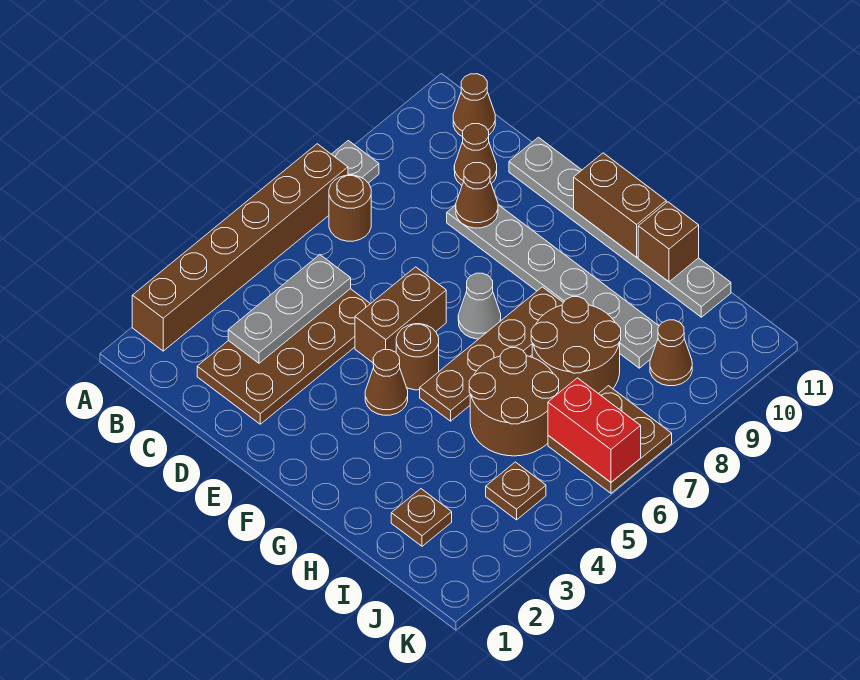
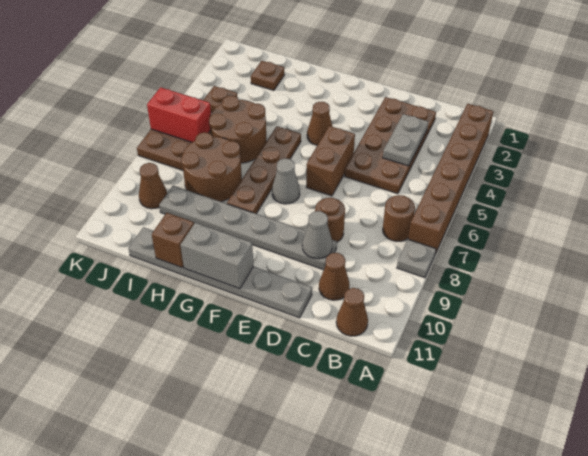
grey plate C3:C5 level 2 -> grey plate C3:C4 level 2
brown cone D9 level 2 -> grey cone D9 level 2
brown round brick F5 level 1 -> brown round brick D8 level 1
brown brick F11:G11 level 2 -> grey brick F11:G11 level 2

